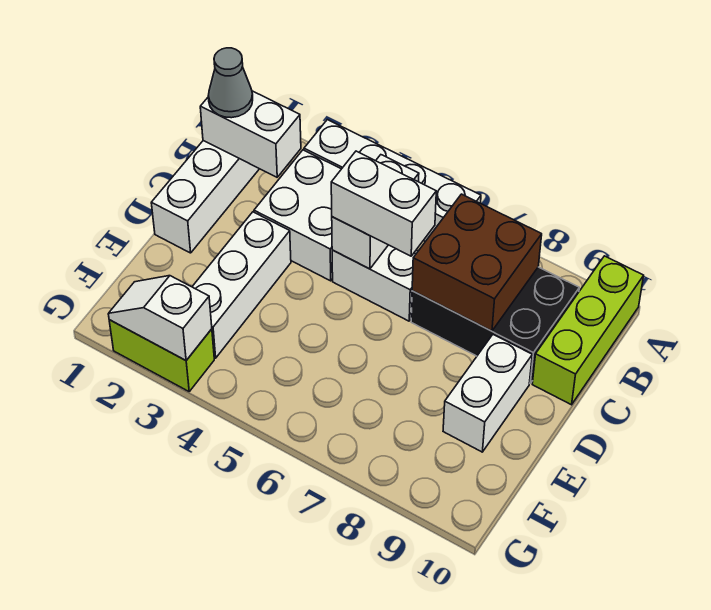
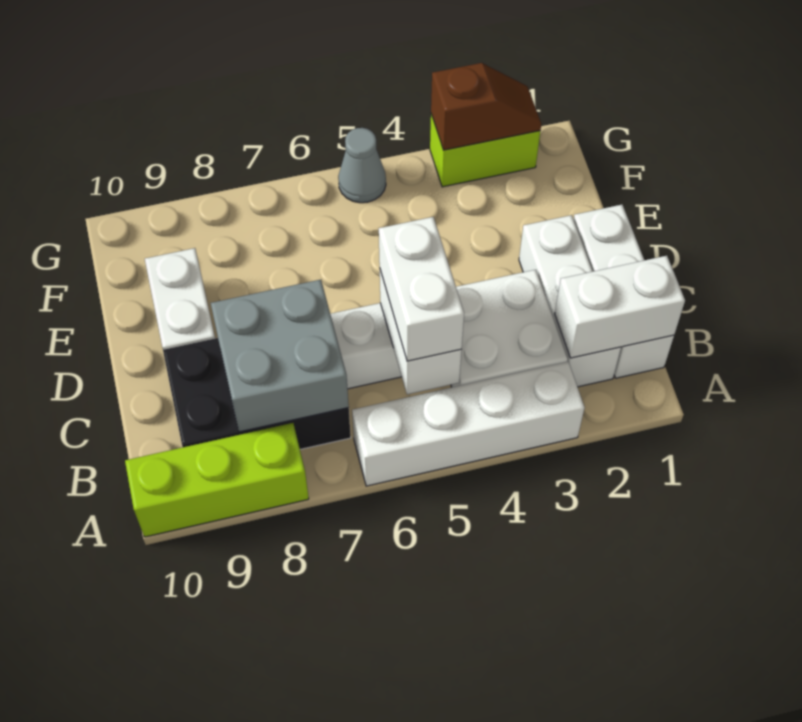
lime brick A10:C10 level 1 -> lime brick A8:A10 level 1
grey cone B1 level 3 -> grey cone G5 level 1
brown brick B7:C8 level 2 -> grey brick B7:C8 level 2
white brick C5:C6 level 3 -> white brick B5:C5 level 3
white brick D3:F3 level 1 -> white brick B2:D2 level 1
white slope G2:G3 level 2 top 3 -> brown slope G2:G3 level 2 top 3

